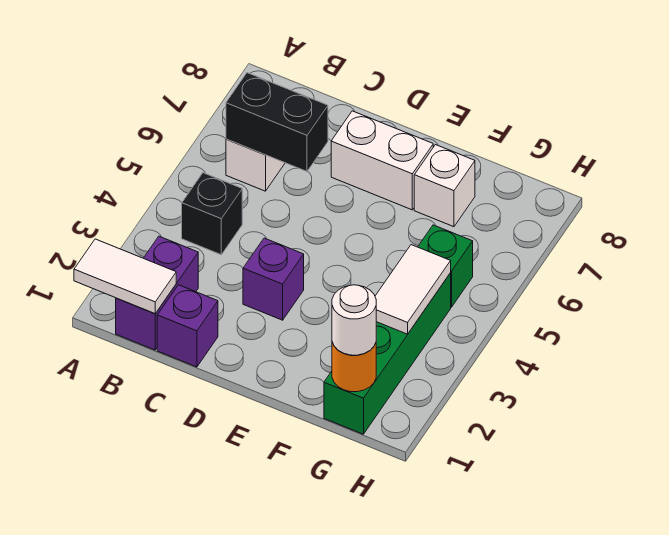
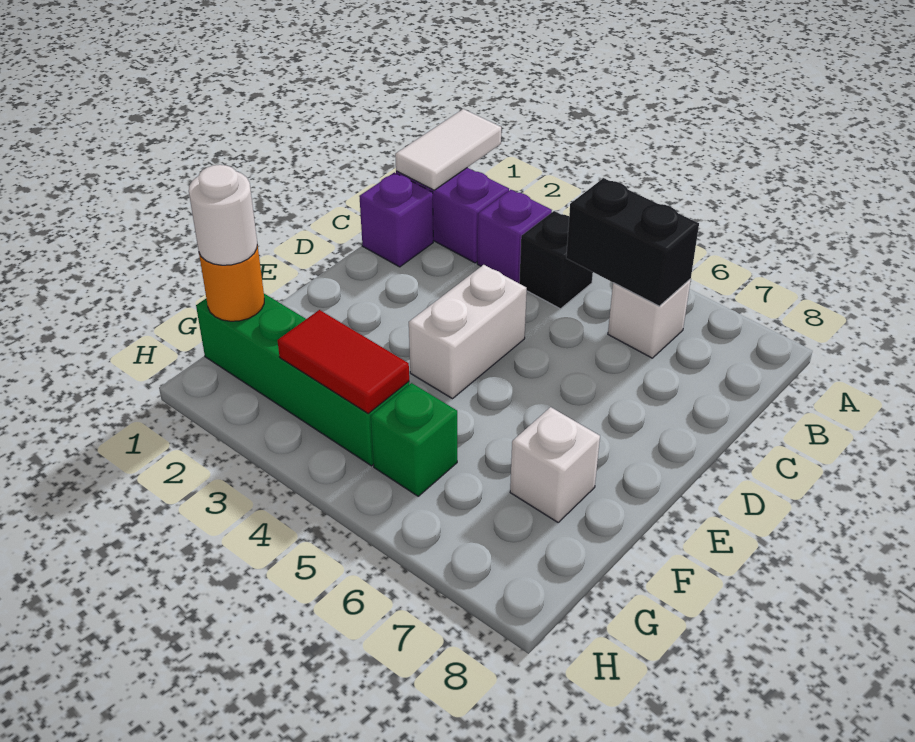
black brick B6:C6 level 2 -> black brick B5:B6 level 2
purple brick D3 level 1 -> purple brick B3 level 1
white brick D7:E7 level 1 -> white brick D4:E4 level 1
white tile G3:G4 level 2 -> red tile G3:G4 level 2

